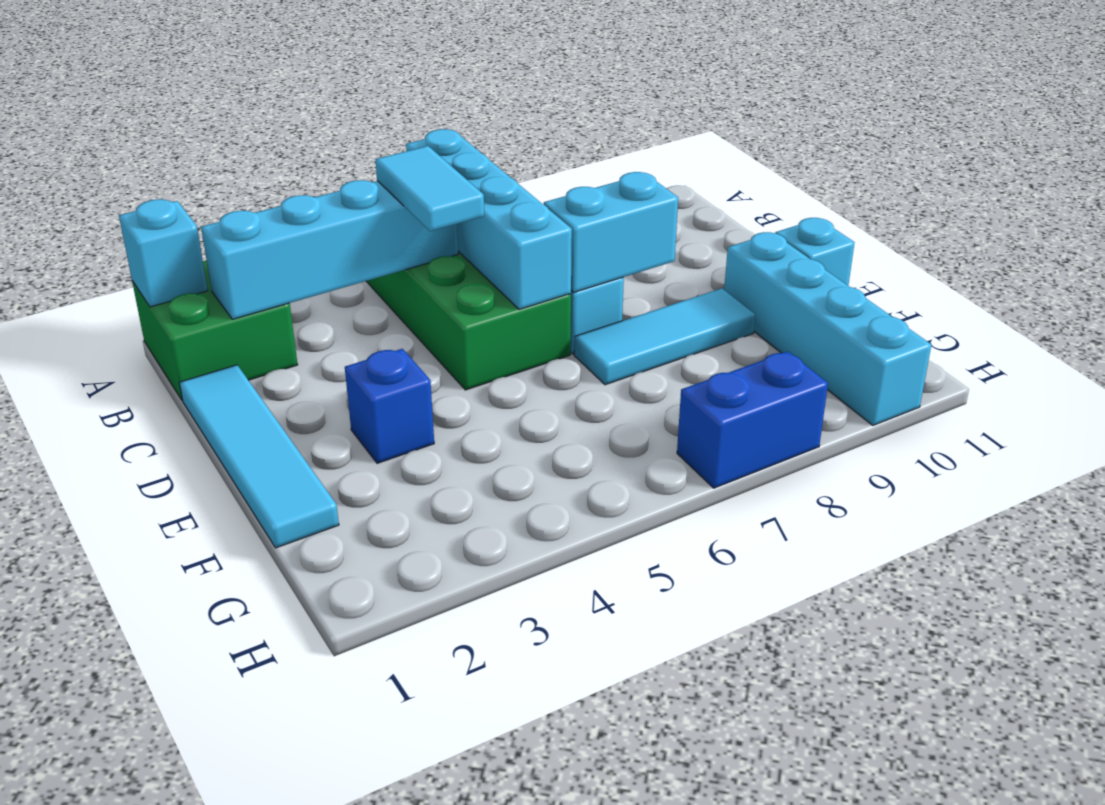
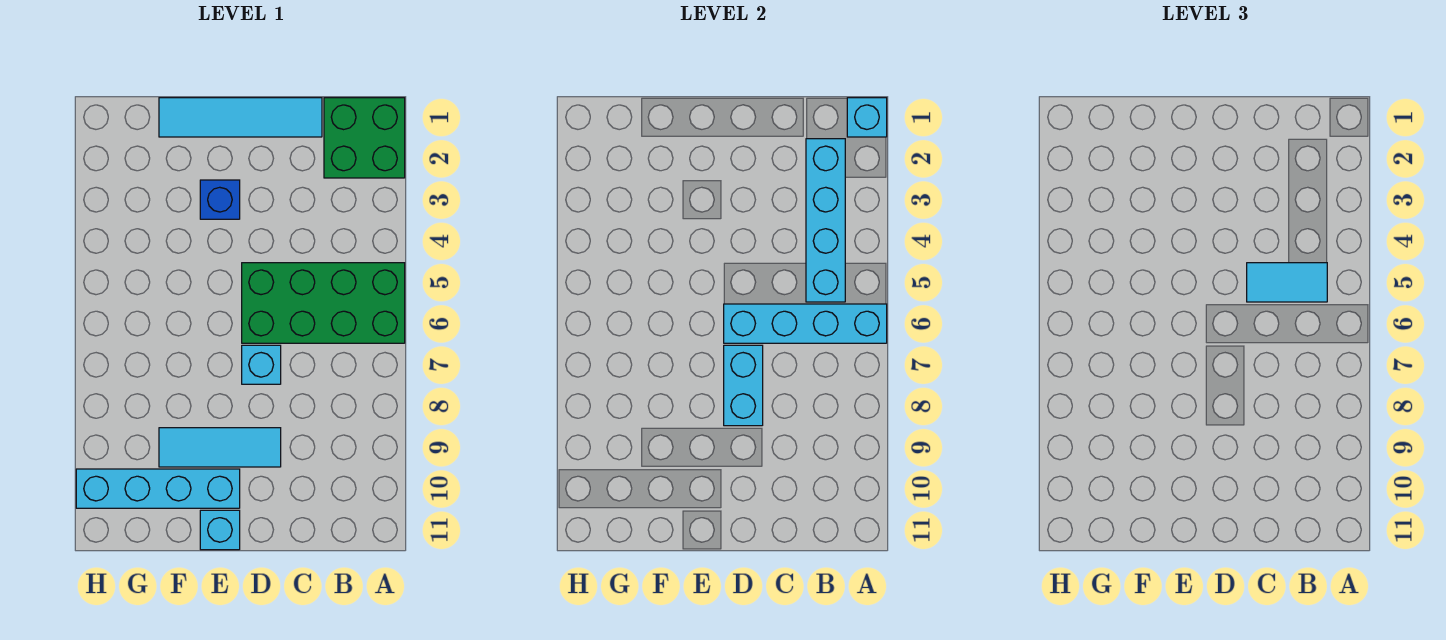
cyan tile E7:E9 level 1 -> cyan tile D9:F9 level 1
blue brick H7:H8 level 1 -> none

